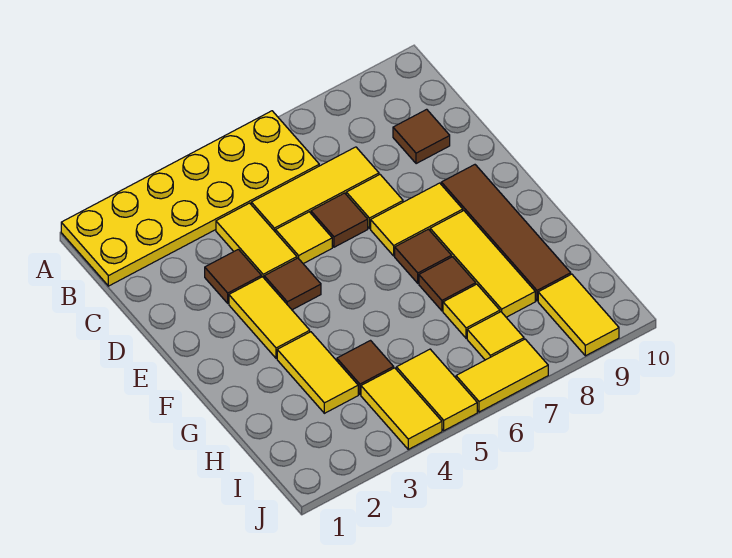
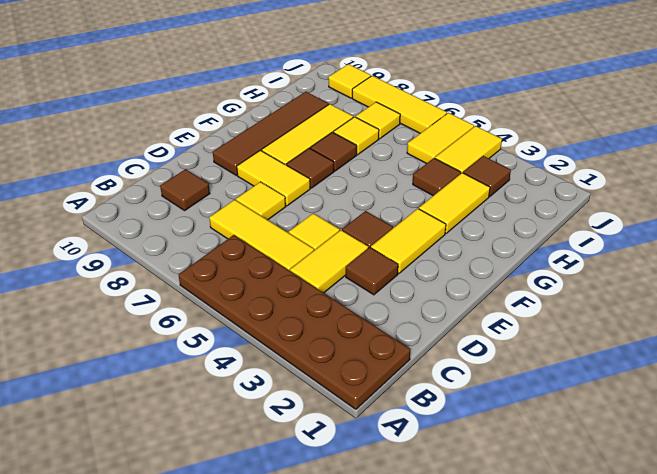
yellow plate A1:B6 level 1 -> brown plate A1:B6 level 1
brown tile D6 level 1 -> brown tile I3 level 1
yellow tile I9:J9 level 1 -> yellow tile J9 level 1
yellow tile J6:J7 level 1 -> yellow tile J6:J8 level 1

